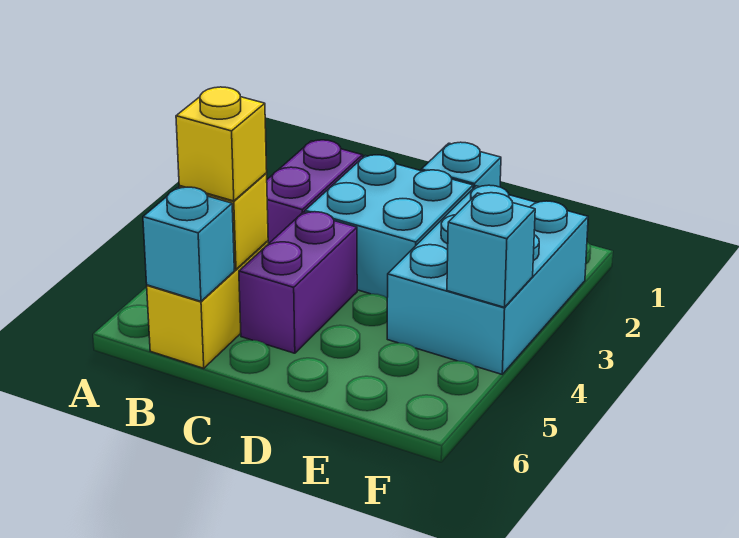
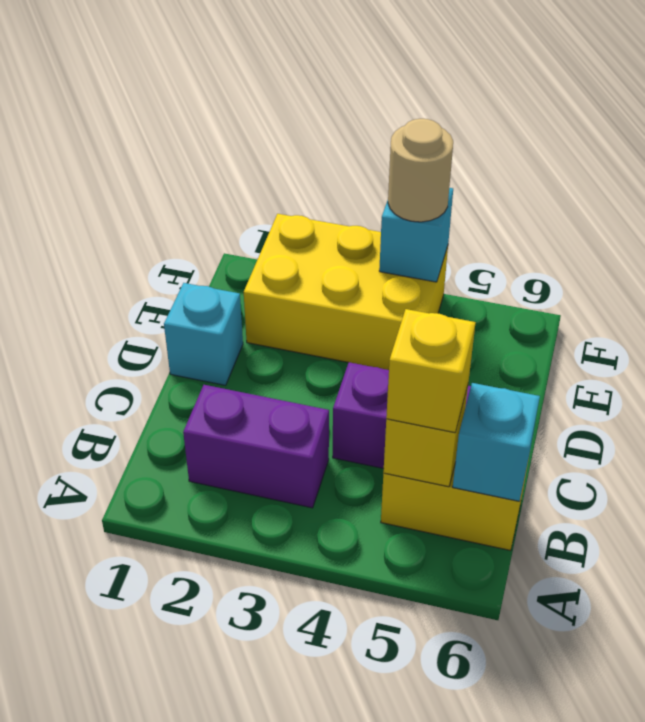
cyan brick C2:D3 level 1 -> none
cyan brick E2:F4 level 1 -> yellow brick E2:F4 level 1
none -> tan round brick F4 level 3

